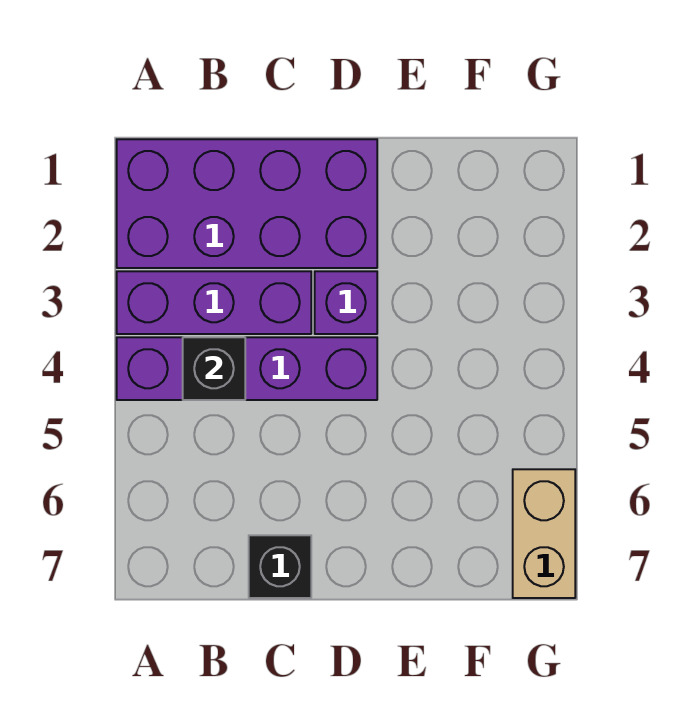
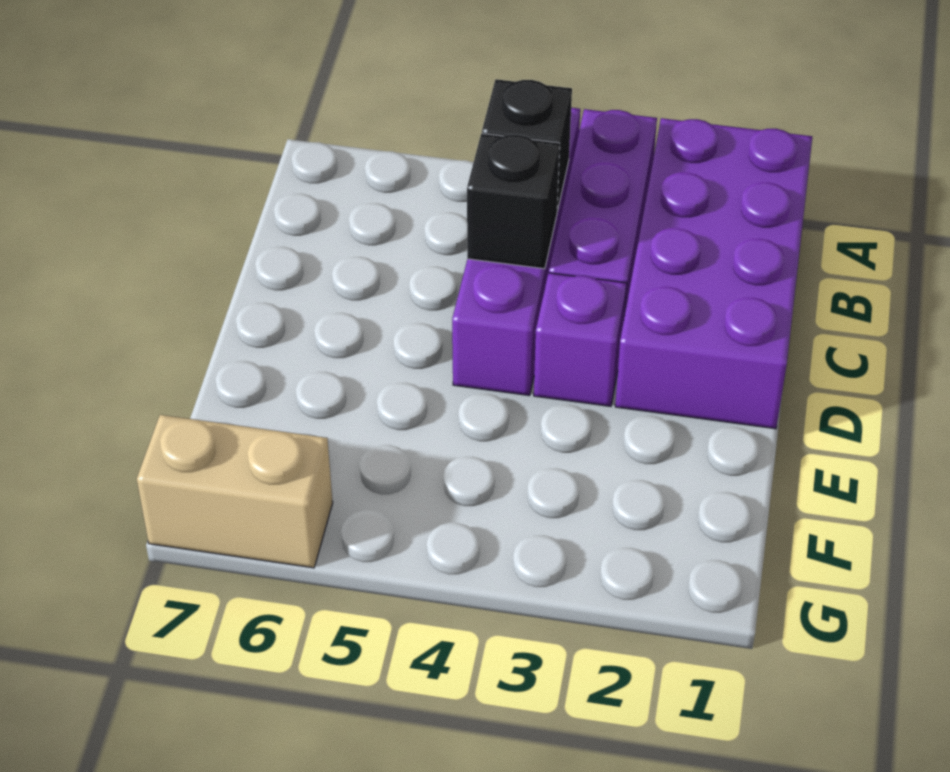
black brick C7 level 1 -> black brick C4 level 2

